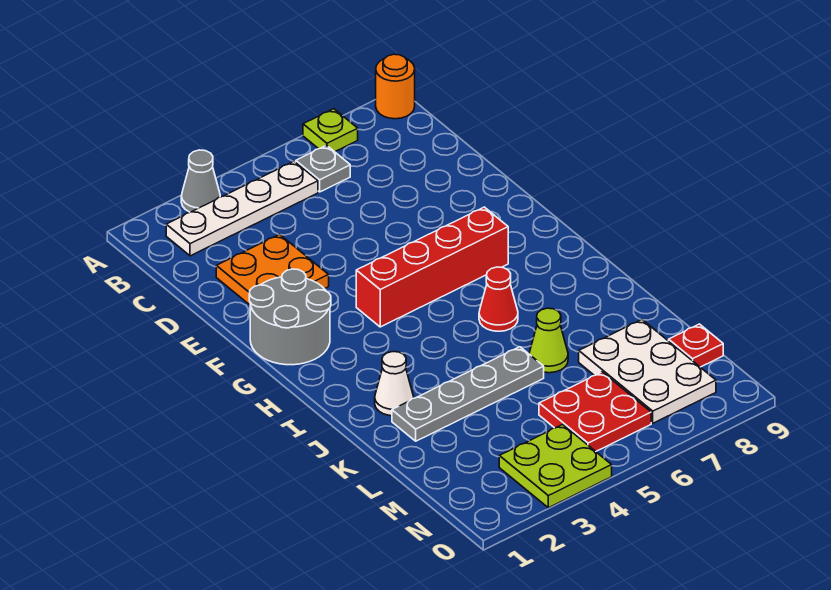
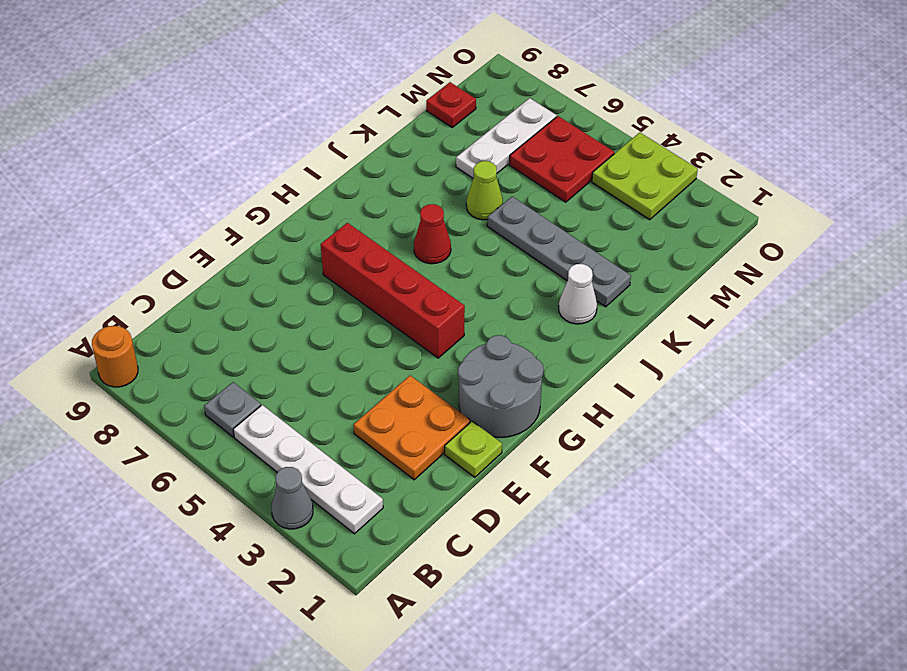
lime plate A7 level 1 -> lime plate E1 level 1
white plate L7:N8 level 1 -> white plate L7:N7 level 1

